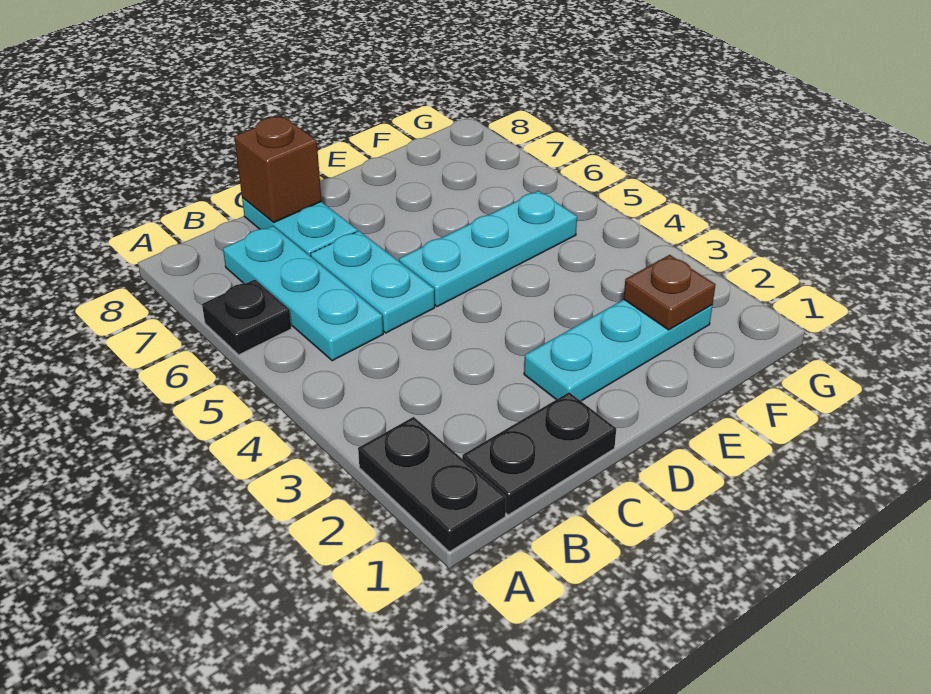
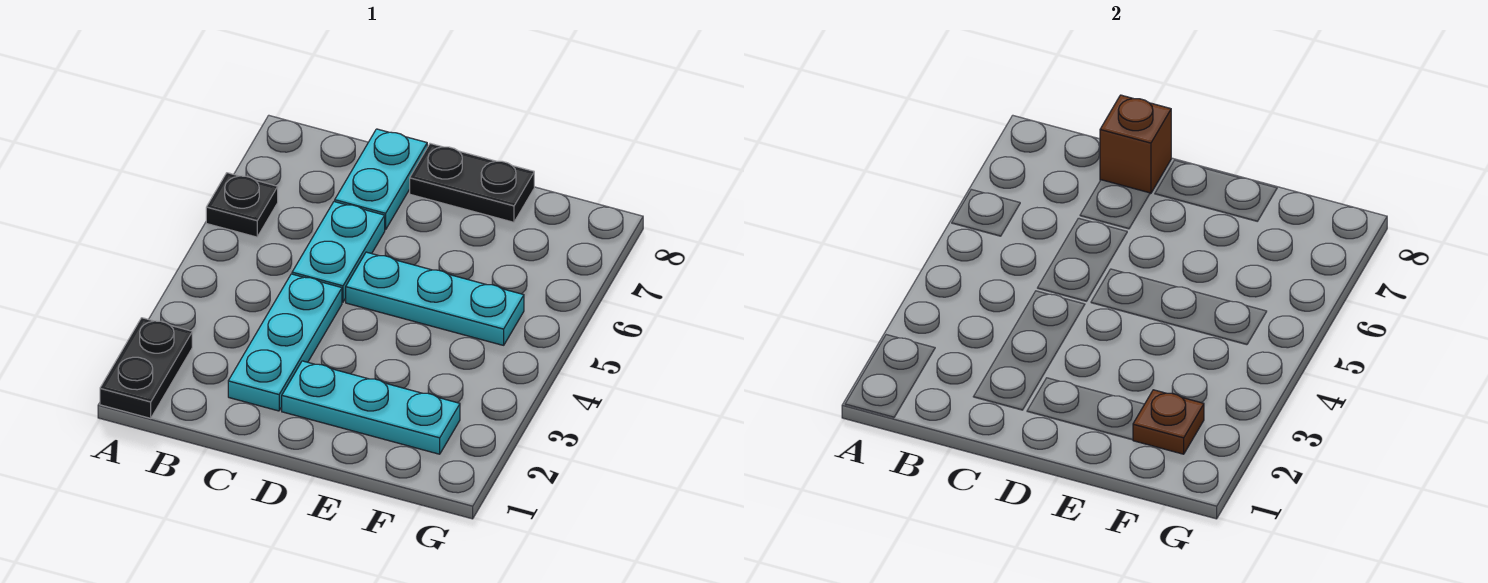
black plate B1:C1 level 1 -> black plate D8:E8 level 1
cyan plate B5:B7 level 1 -> cyan plate C2:C4 level 1

